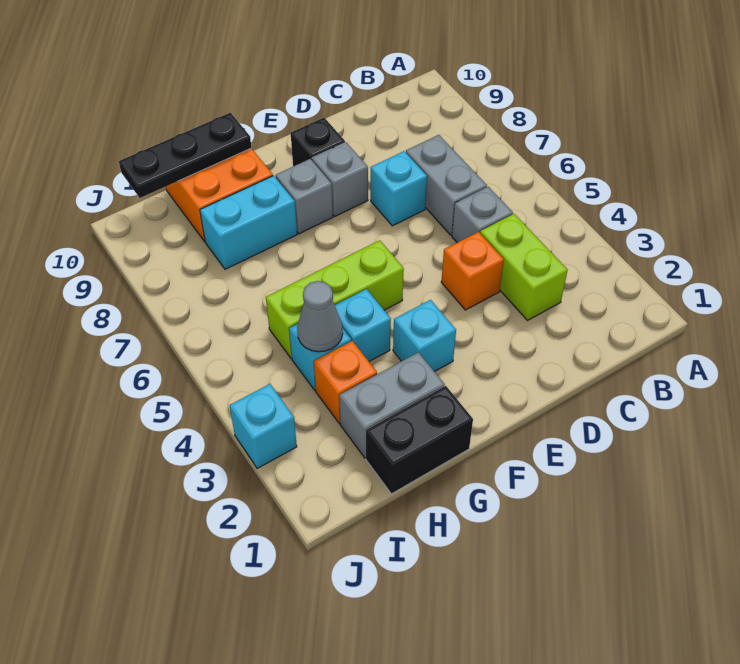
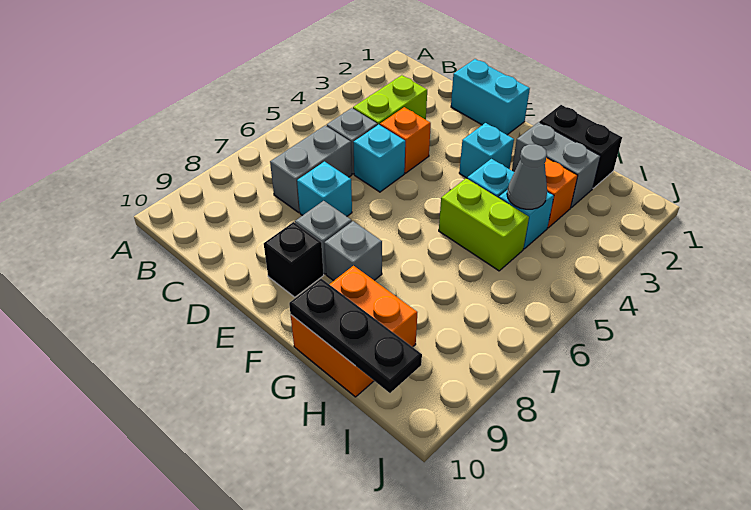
lime brick F5:H5 level 1 -> lime brick G5:H5 level 1
cyan brick G8:H8 level 1 -> cyan brick D1:E1 level 1
cyan brick J3 level 1 -> cyan brick D5 level 1

